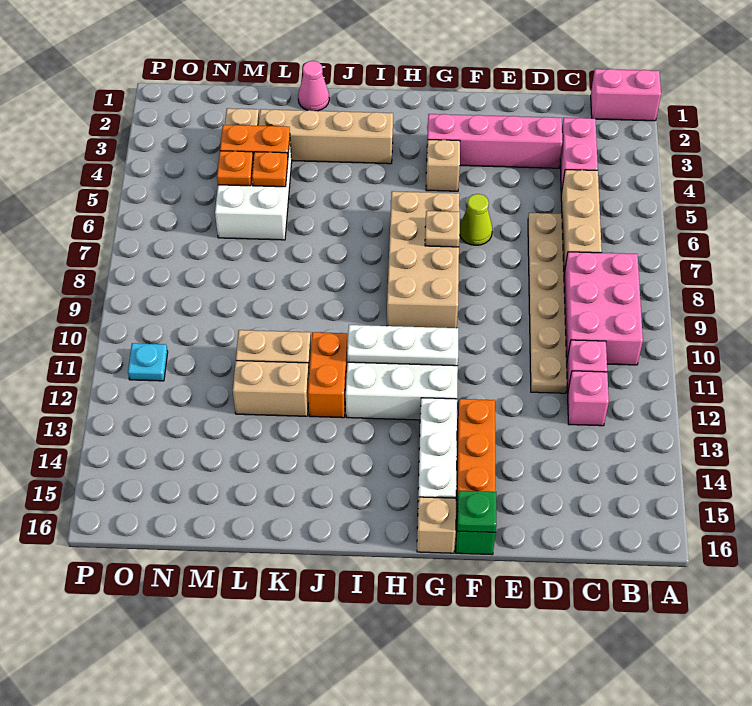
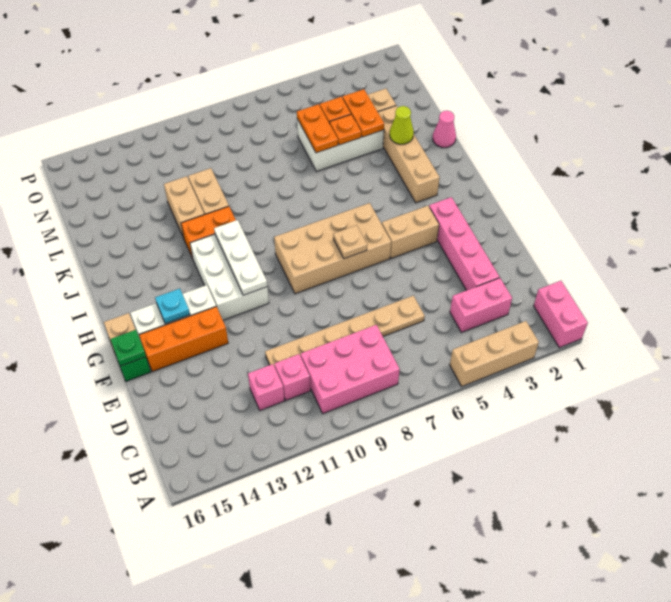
tan brick C5:C7 level 1 -> tan brick A3:A5 level 1
lime cone F6 level 1 -> lime cone K3 level 2
tan brick G4 level 1 -> tan brick G4:G5 level 1
none -> orange plate L6:M6 level 2
cyan plate O11 level 1 -> cyan plate G14 level 2

